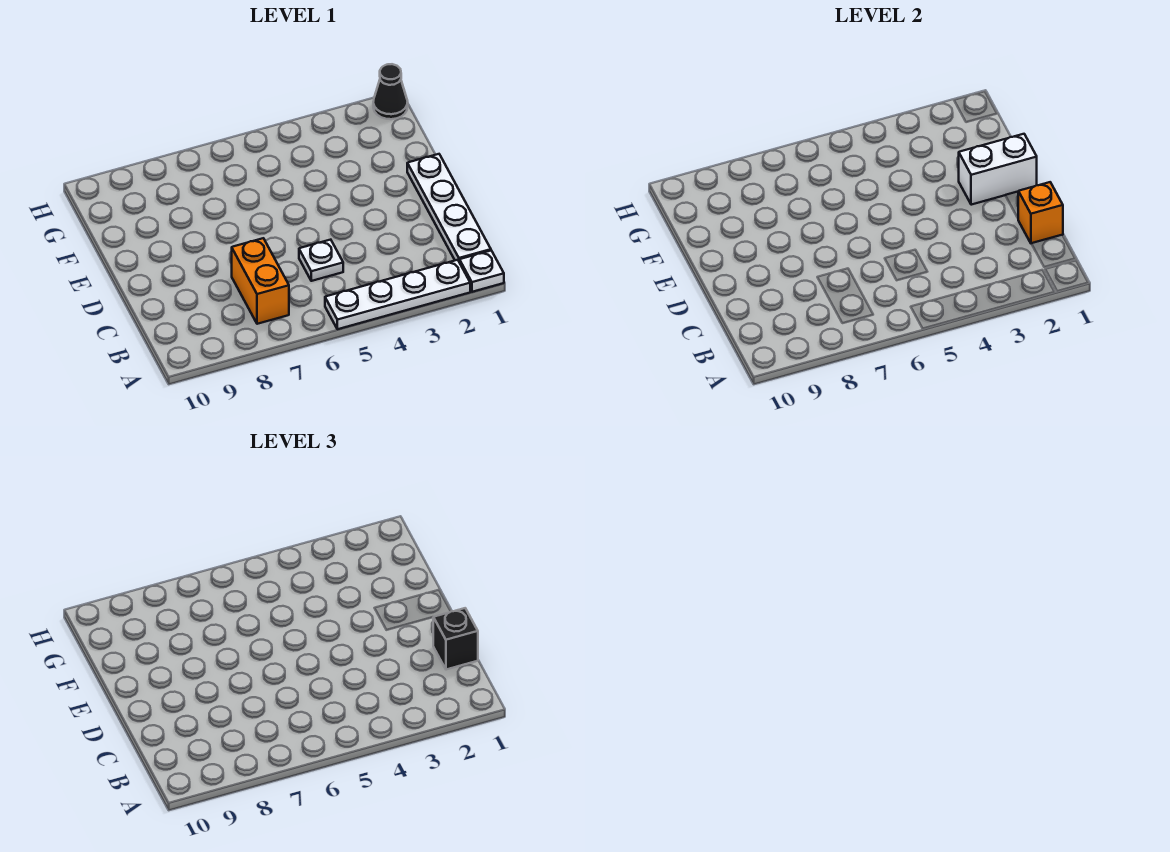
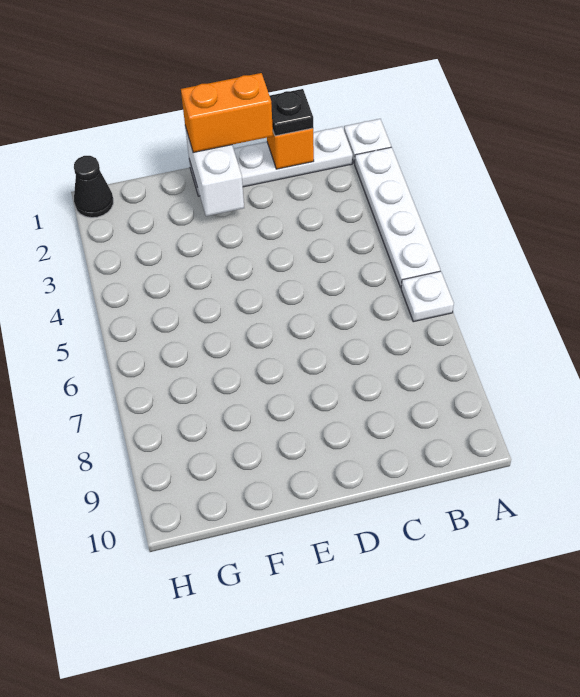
orange brick B7:C7 level 1 -> orange brick D1:E1 level 3
black brick C1 level 3 -> black plate C1 level 3
white plate C5 level 1 -> white plate A6 level 1

